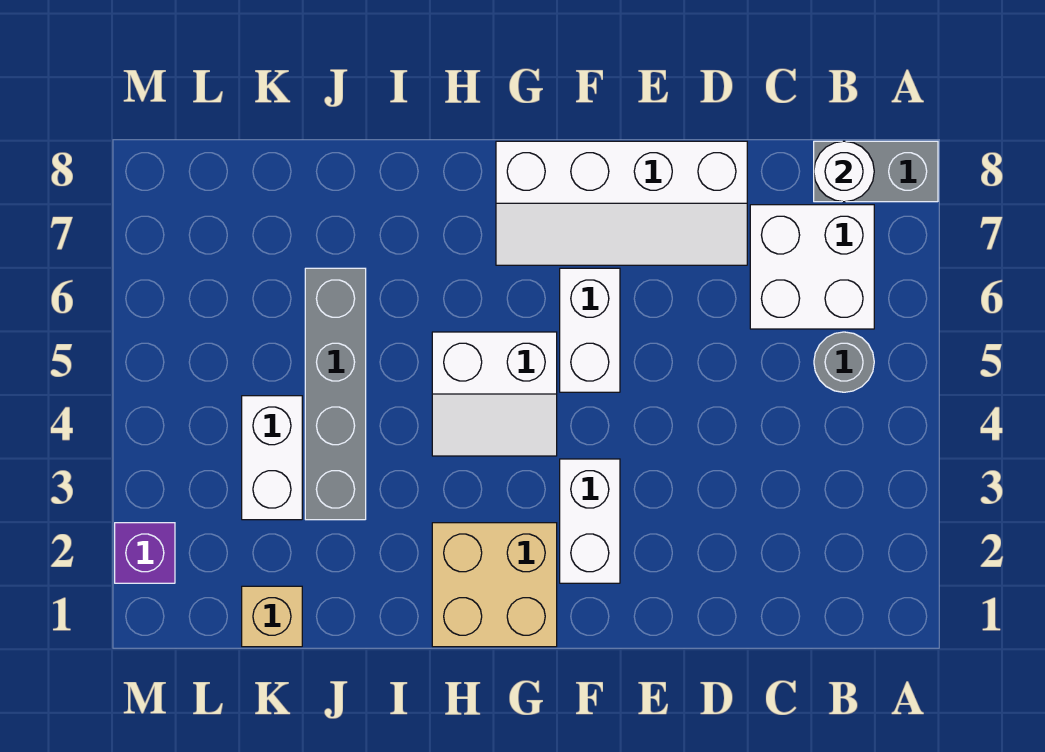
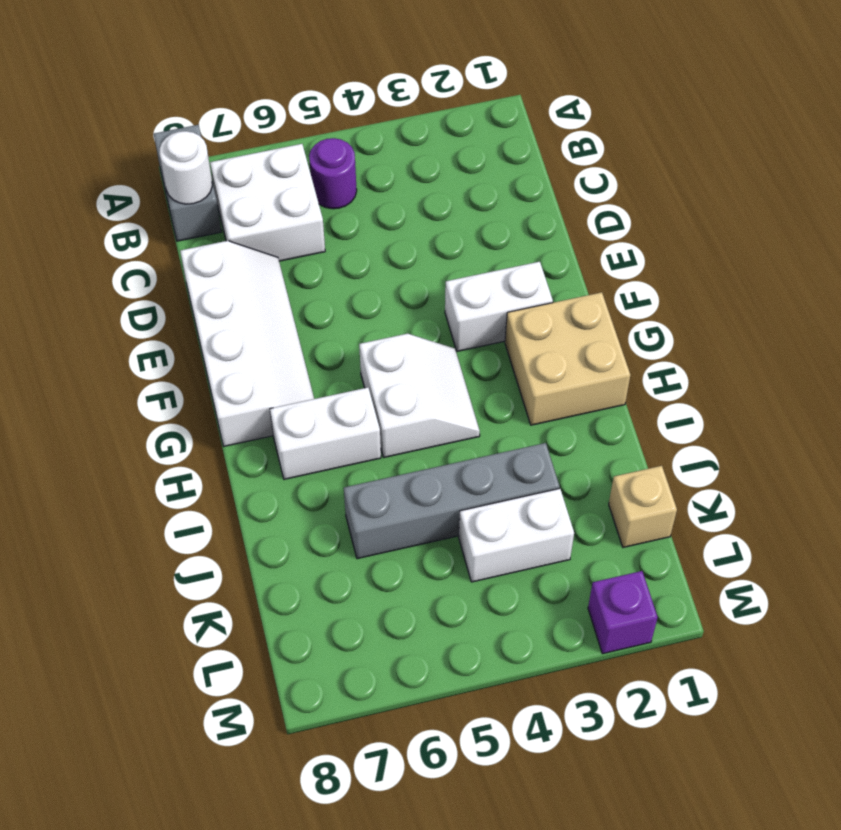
grey round brick B5 level 1 -> purple round brick B5 level 1
white brick F5:F6 level 1 -> white brick H6:H7 level 1

